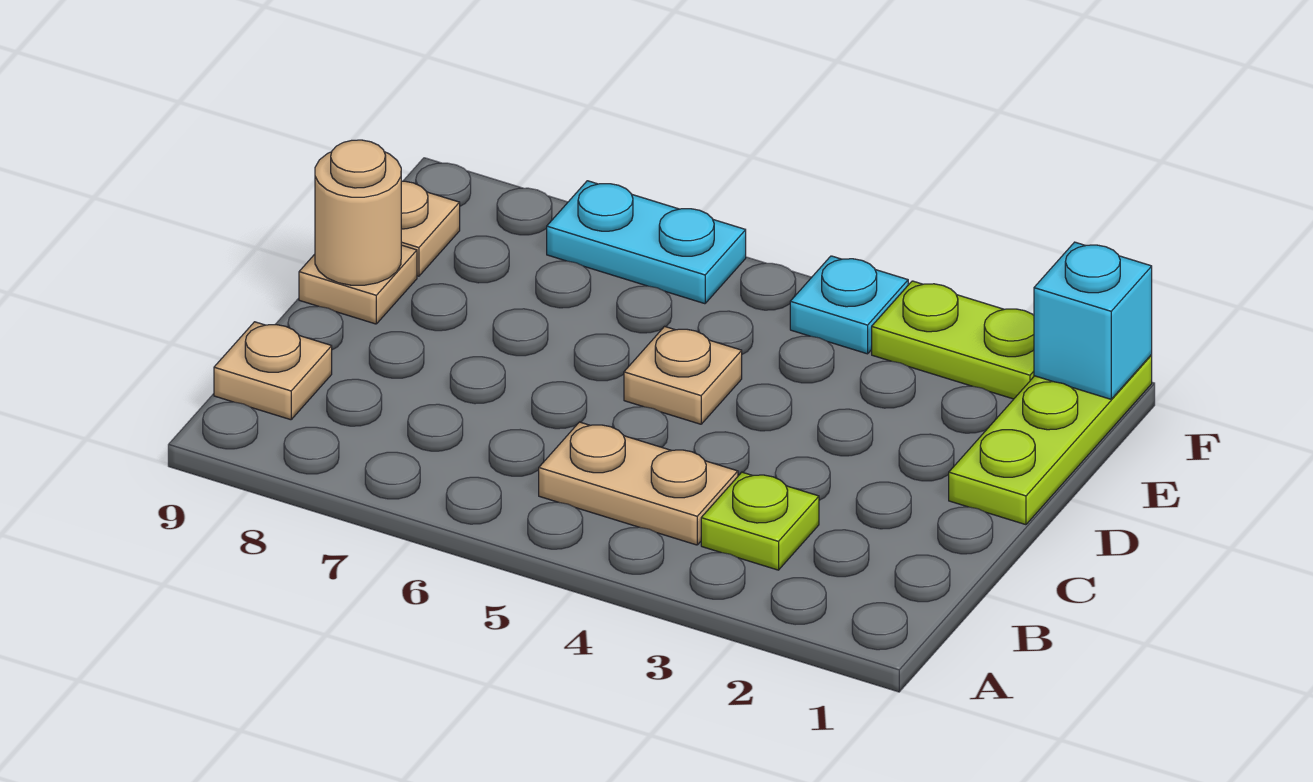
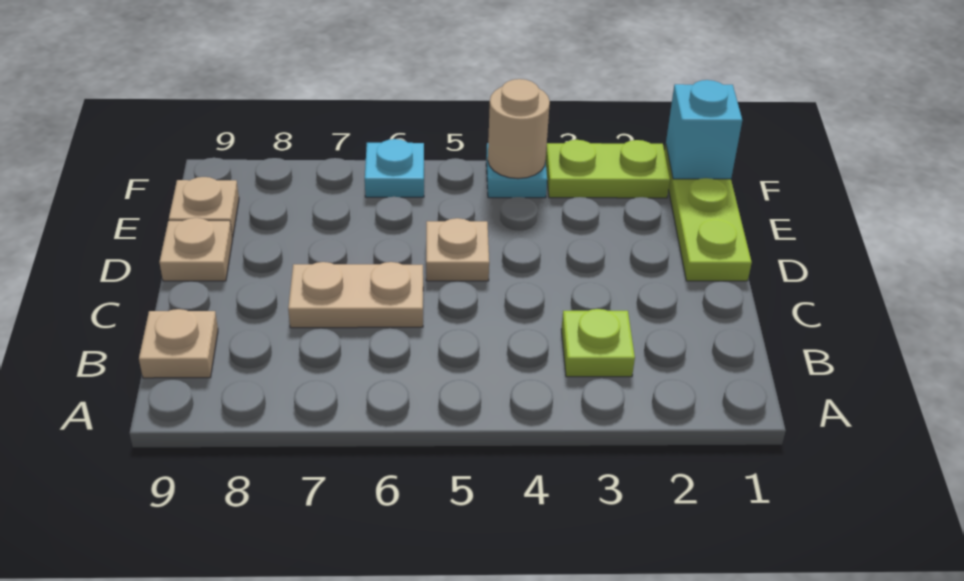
tan plate B4:B5 level 1 -> tan plate C6:C7 level 1
tan round brick D9 level 2 -> tan round brick F4 level 2
cyan plate F6:F7 level 1 -> cyan plate F6 level 1

